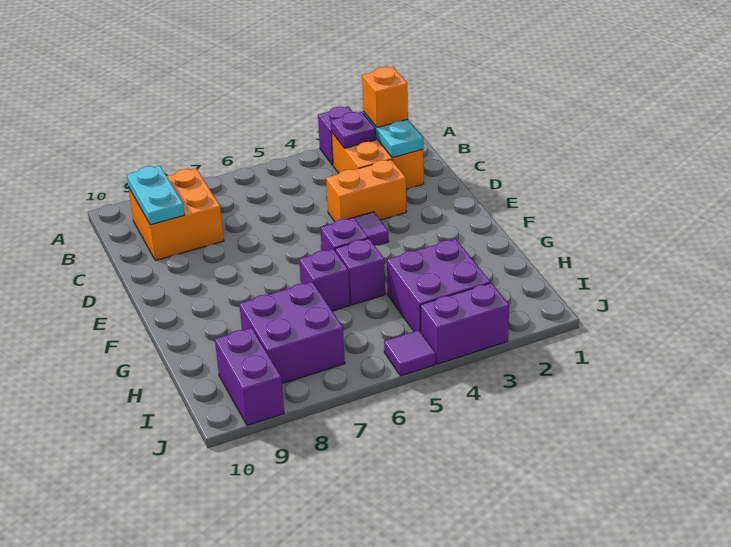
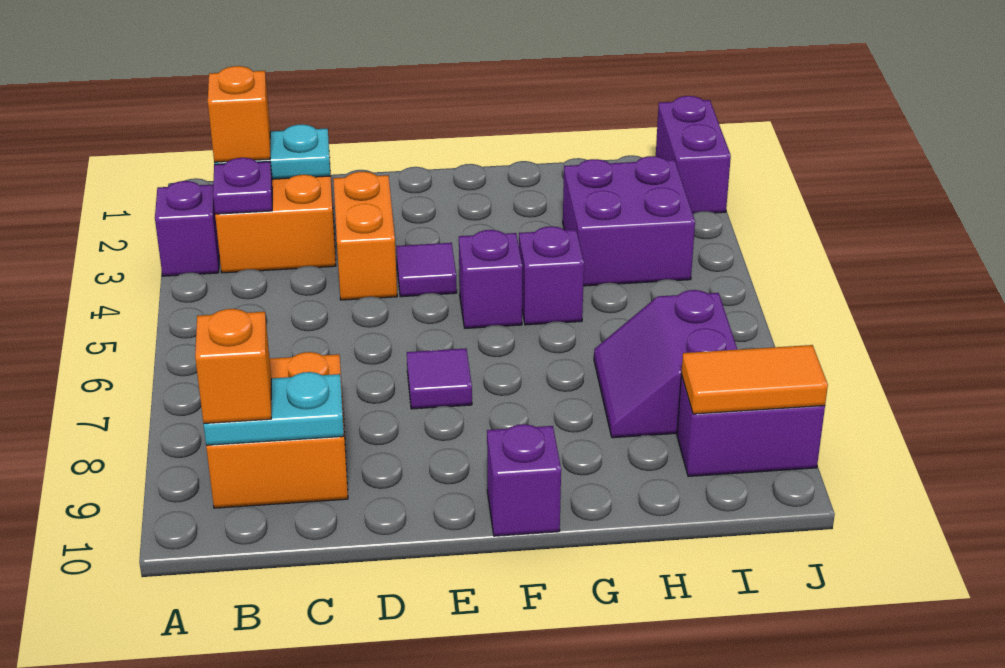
none -> orange brick B9 level 3
purple brick G6 level 1 -> purple brick F10 level 1
purple brick H7:I8 level 1 -> purple slope H7:I8 level 1 top I
none -> orange tile I9:J9 level 2
purple brick J3:J4 level 1 -> purple brick J1:J2 level 1
purple tile J5 level 1 -> purple tile E7 level 1

